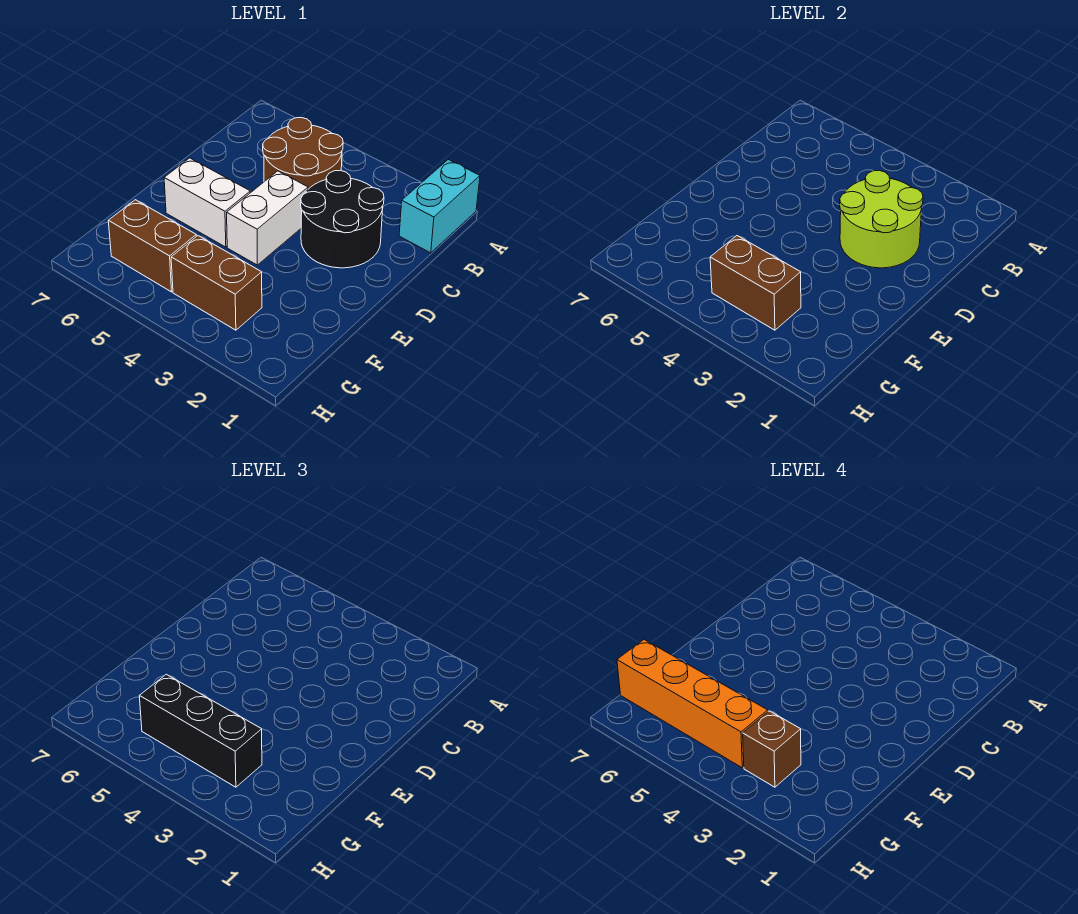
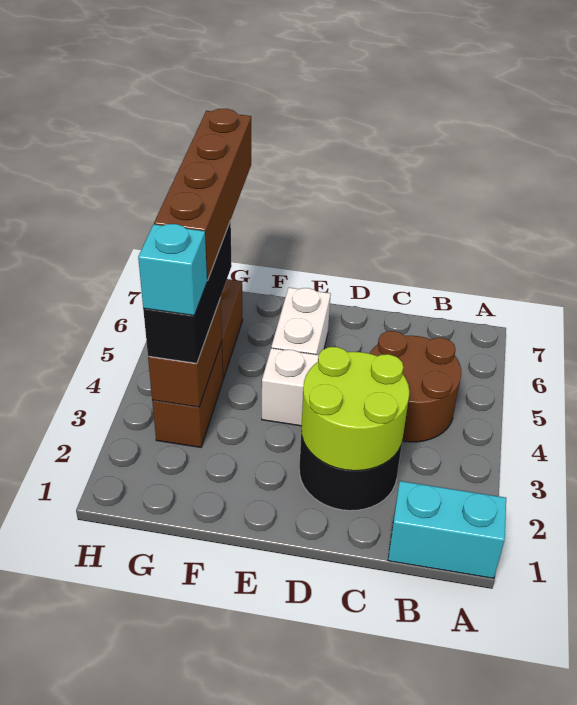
brown brick G3 level 4 -> cyan brick G3 level 4
orange brick G4:G7 level 4 -> brown brick G4:G7 level 4

